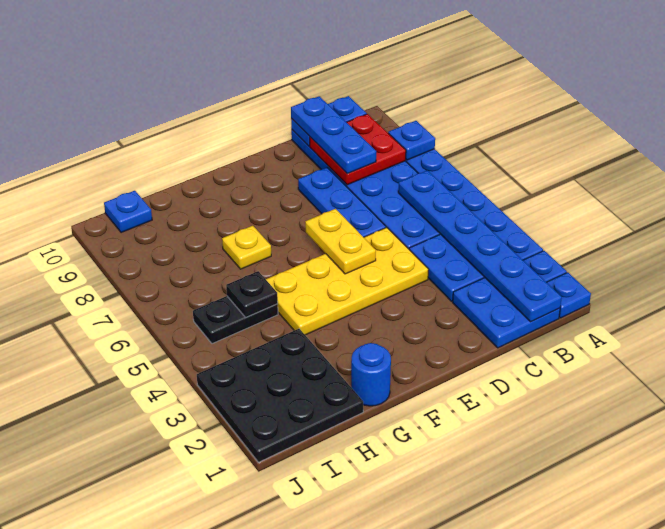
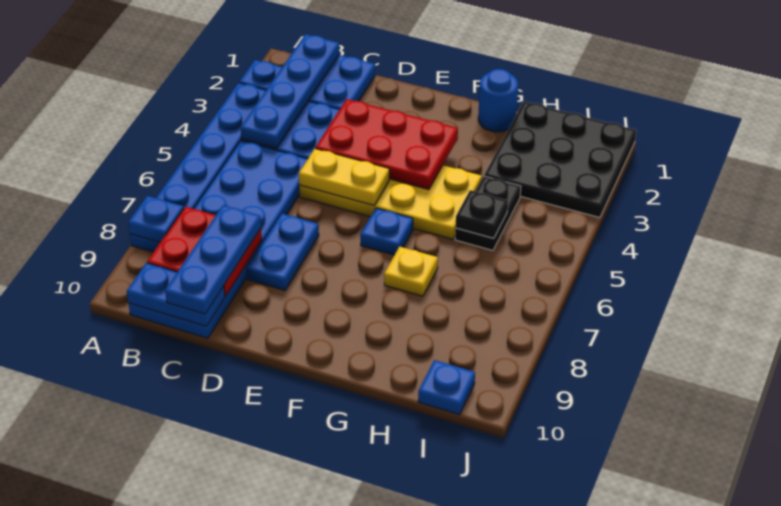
blue plate A1 level 1 -> blue plate F6 level 1
blue plate B1:B6 level 2 -> blue plate B1:B4 level 2
none -> red plate D3:F4 level 2
blue plate D6:D8 level 1 -> blue plate D7:D8 level 1
yellow plate E5:E6 level 2 -> yellow plate D5:E5 level 2
black plate H5:I5 level 1 -> black plate H4:H5 level 1

